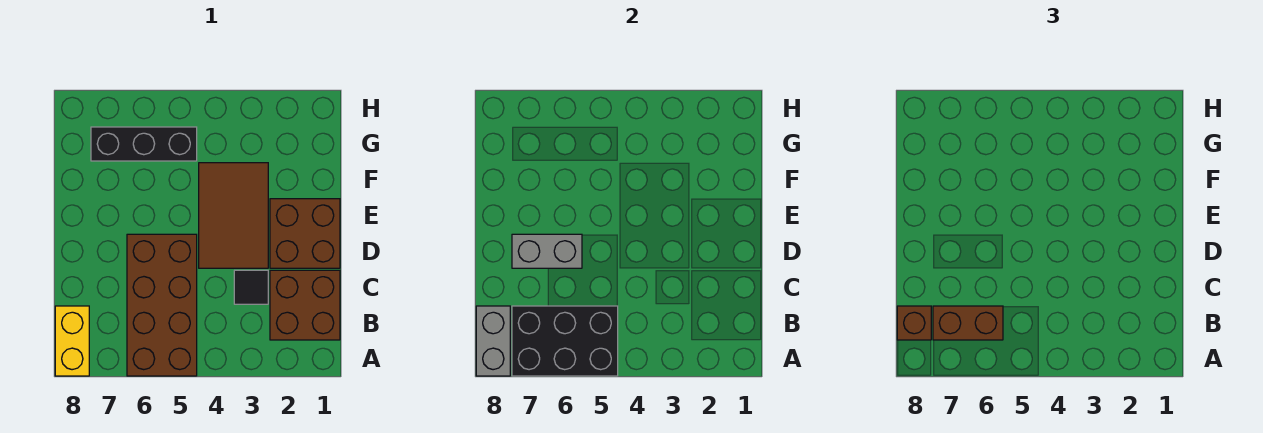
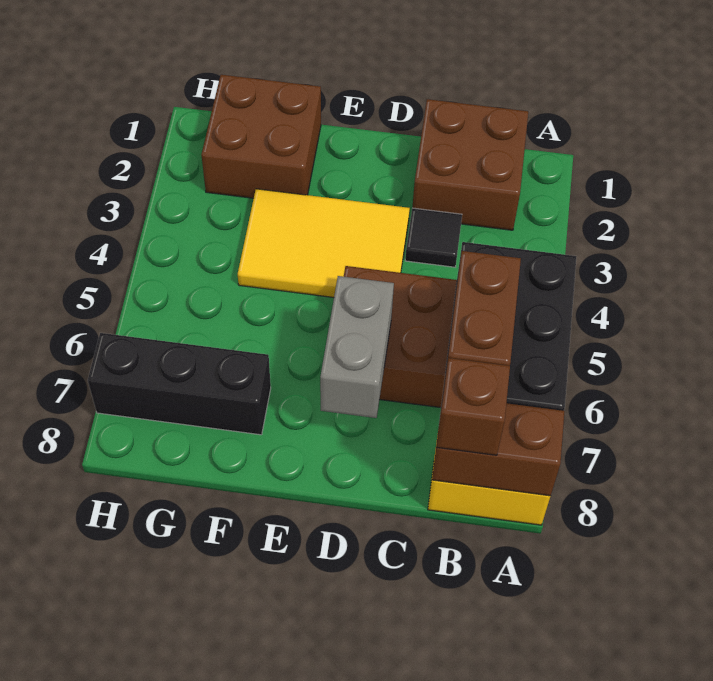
grey brick A8:B8 level 2 -> brown brick A8:B8 level 2
brown brick D1:E2 level 1 -> brown brick F1:G2 level 1
brown tile D3:F4 level 1 -> yellow tile D3:F4 level 1
black brick G5:G7 level 1 -> black brick F7:H7 level 1

